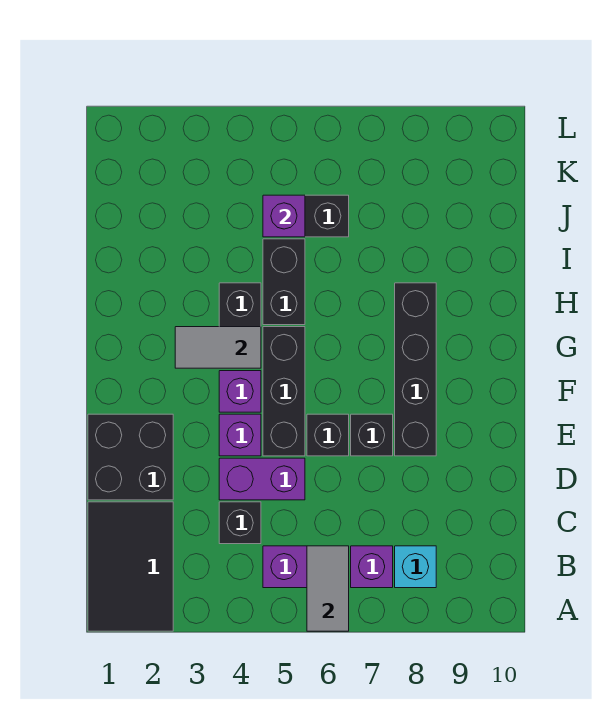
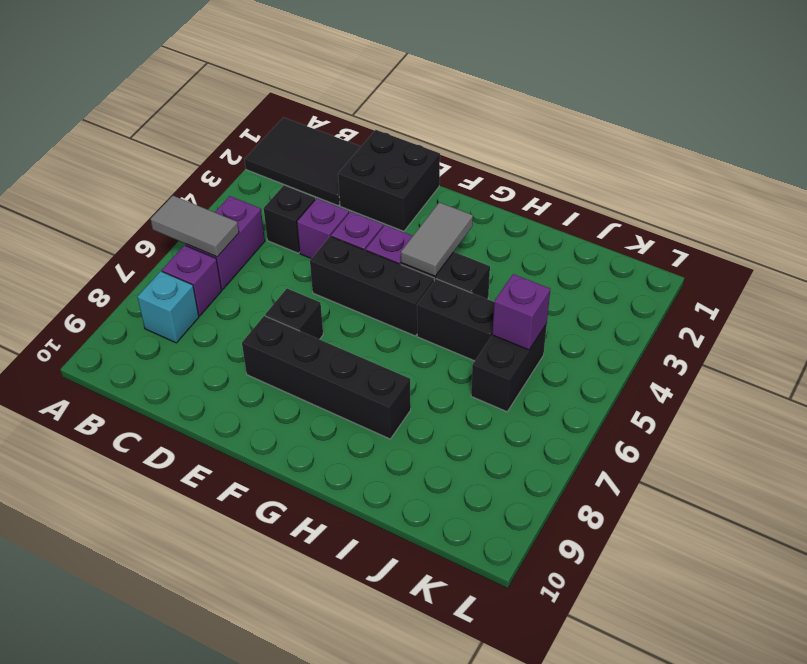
purple brick D4:D5 level 1 -> purple brick D4 level 1
black brick E6 level 1 -> none

